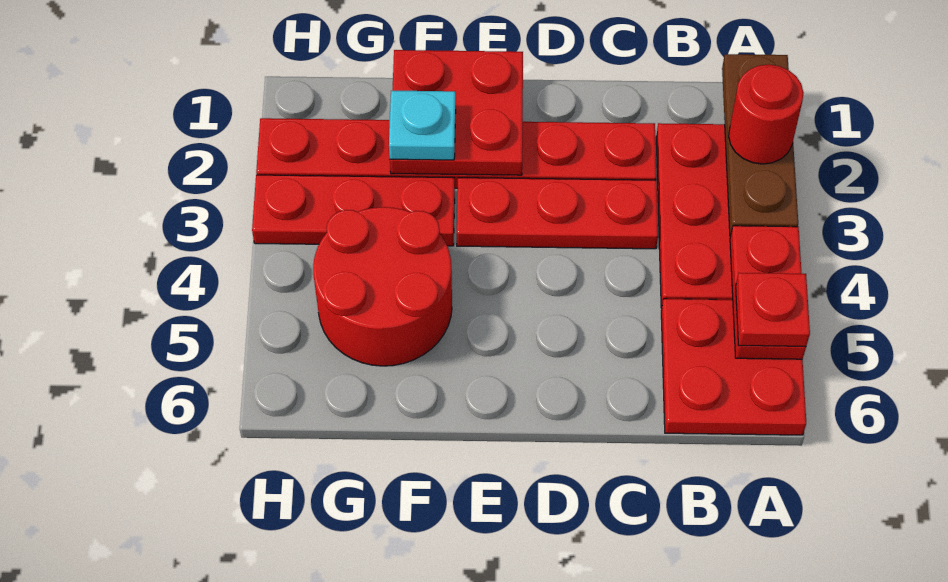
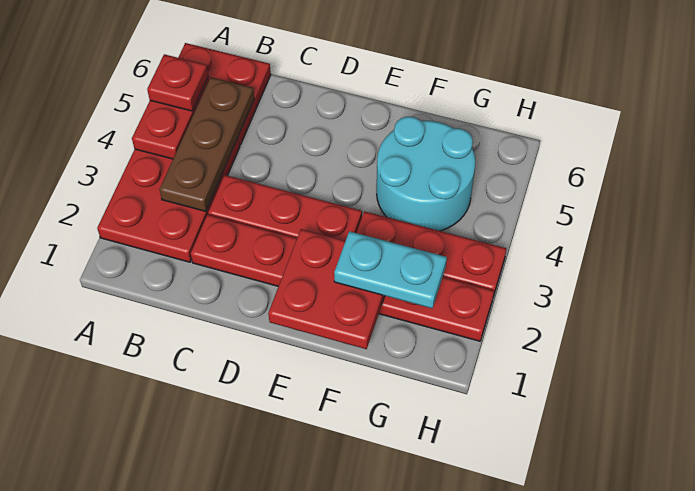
brown plate A1:A3 level 2 -> brown plate B3:B5 level 2
red round brick A2 level 3 -> none
cyan plate F2 level 3 -> cyan plate F2:G2 level 3
red round brick F4:G5 level 1 -> cyan round brick F4:G5 level 1

